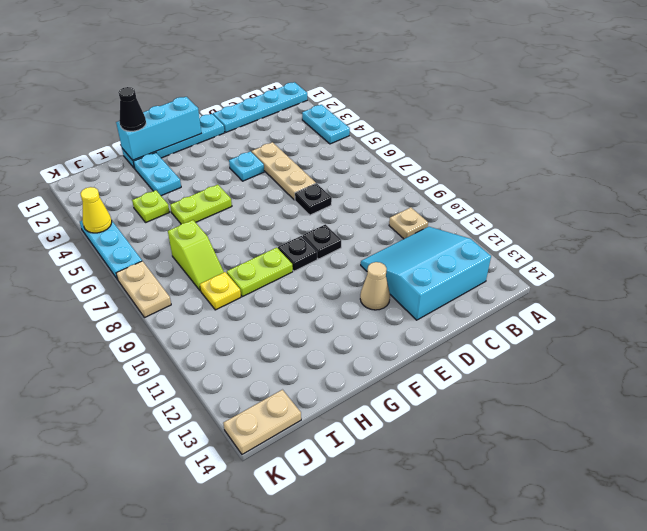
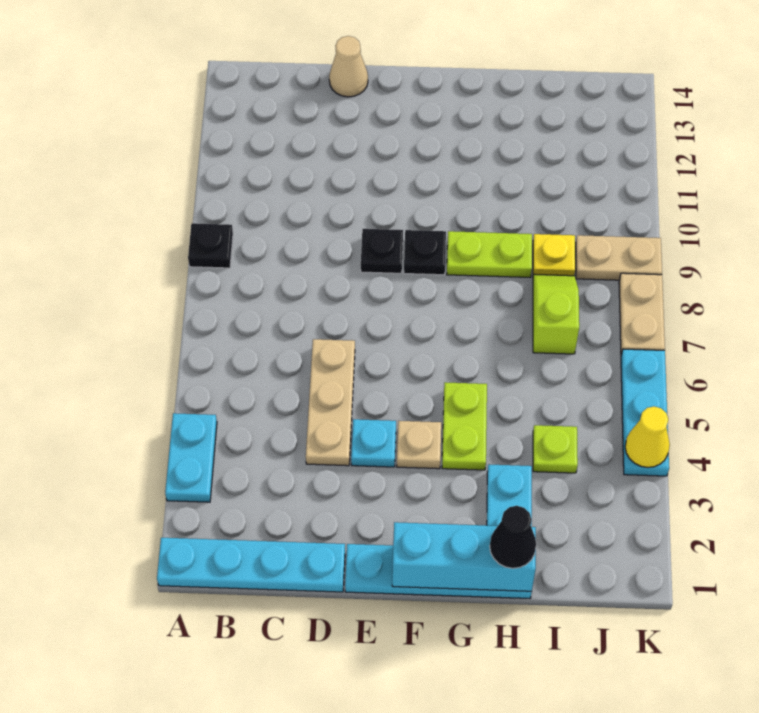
tan plate B10 level 1 -> tan plate F4 level 1
cyan slope B11:D13 level 1 top 13 -> none
black plate D7 level 1 -> black plate A9 level 1
tan cone E12 level 1 -> tan cone D14 level 1
lime plate G5:H5 level 1 -> lime plate G4:G5 level 1
tan plate J14:K14 level 1 -> tan plate J9:K9 level 1

